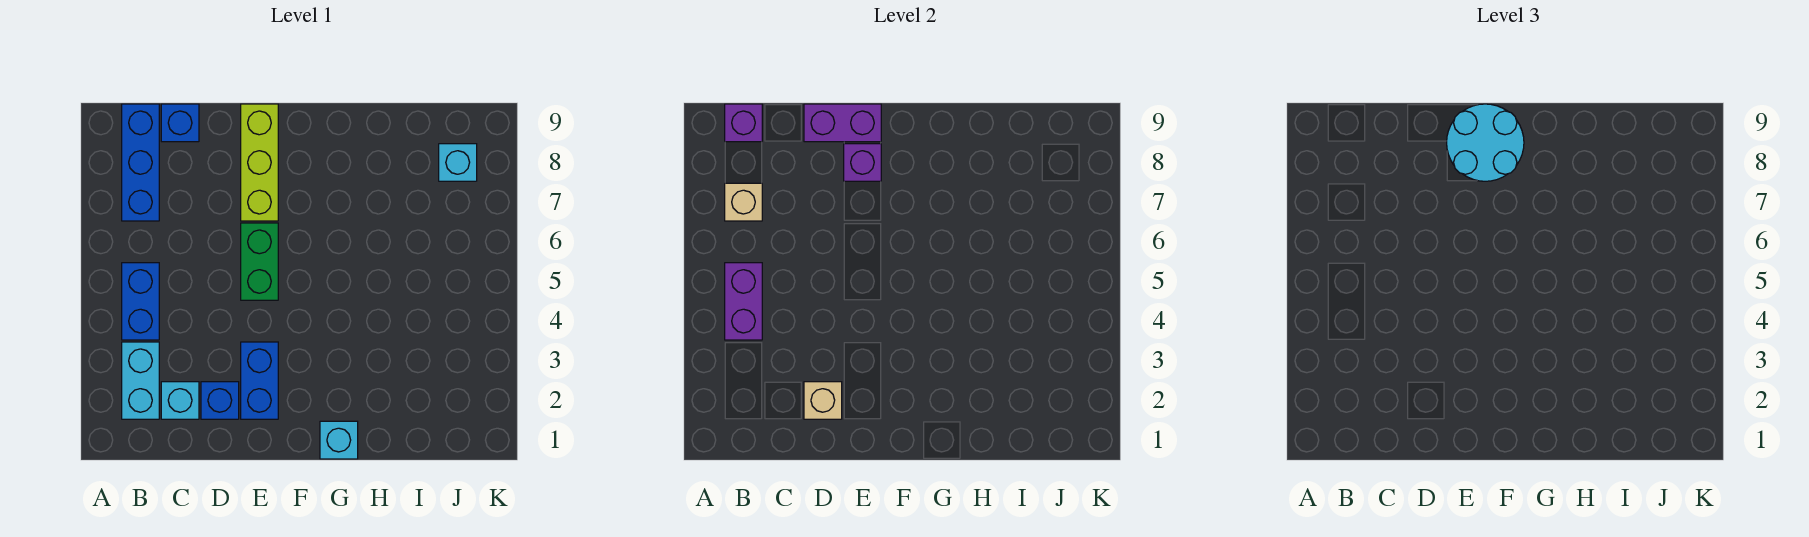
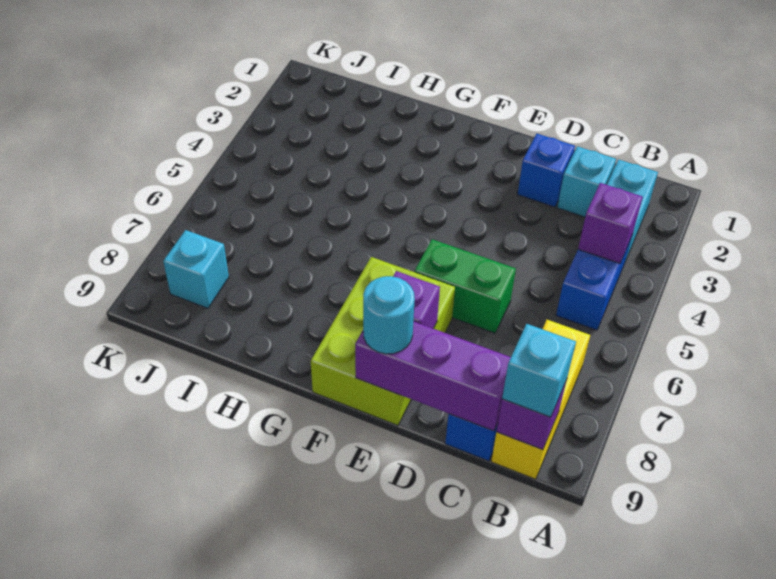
purple brick B4:B5 level 2 -> purple brick B4 level 2
blue brick B7:B9 level 1 -> yellow brick B7:B9 level 1
tan brick B7 level 2 -> none
tan brick D2 level 2 -> none
purple brick D9:E9 level 2 -> purple brick C9:E9 level 2
blue brick E2:E3 level 1 -> none
green brick E5:E6 level 1 -> green brick D6:E6 level 1
lime brick E7:E9 level 1 -> lime brick E7:F9 level 1
cyan round brick E8:F9 level 3 -> cyan round brick E9 level 3
cyan brick G1 level 1 -> cyan brick B9 level 3

